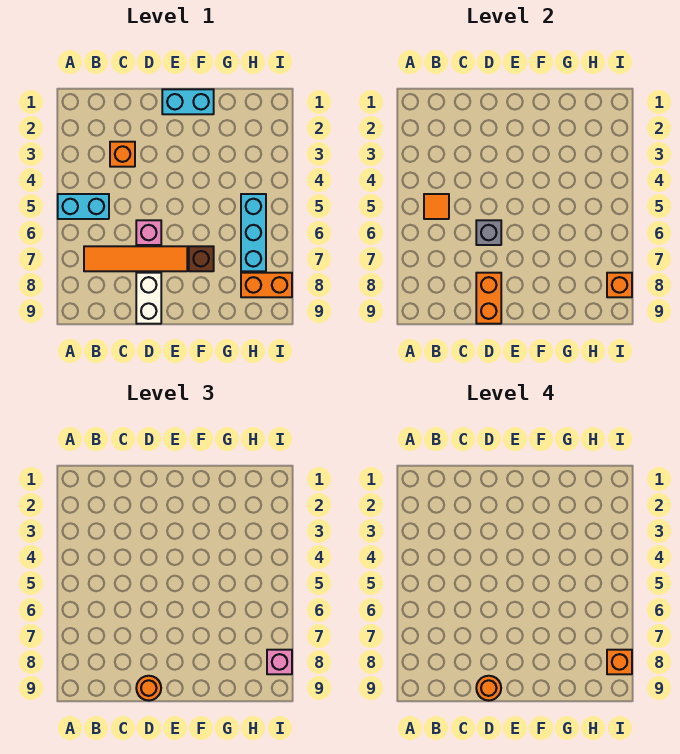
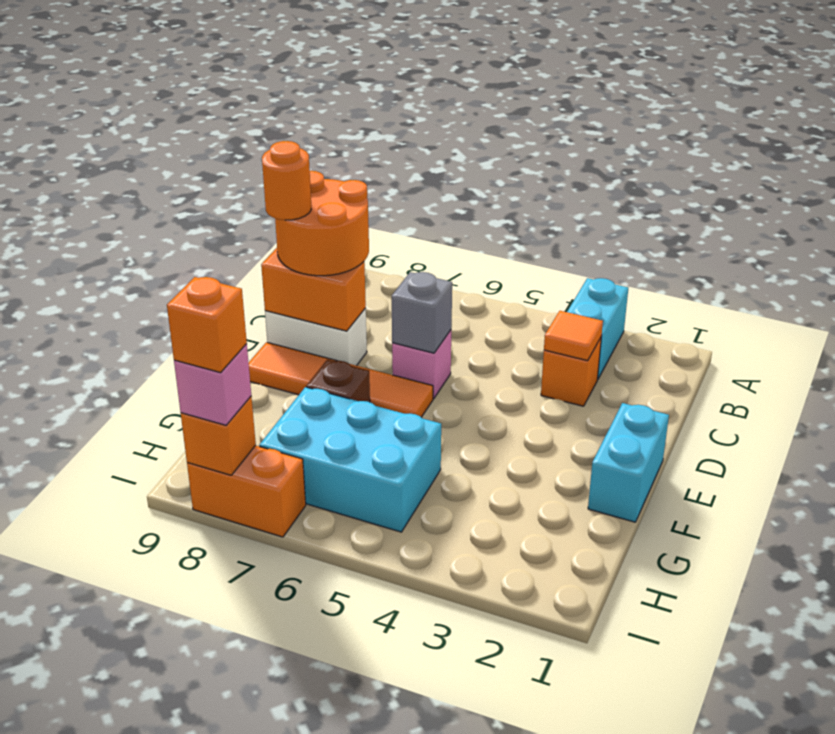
cyan brick A5:B5 level 1 -> cyan brick A3:B3 level 1
orange tile B5 level 2 -> orange tile C3 level 2
orange tile B7:E7 level 1 -> orange tile E6:E9 level 1
orange round brick D9 level 3 -> orange round brick C8:D9 level 3
cyan brick H5:H7 level 1 -> cyan brick G5:H7 level 1
orange brick H8:I8 level 1 -> orange brick I7:I8 level 1

